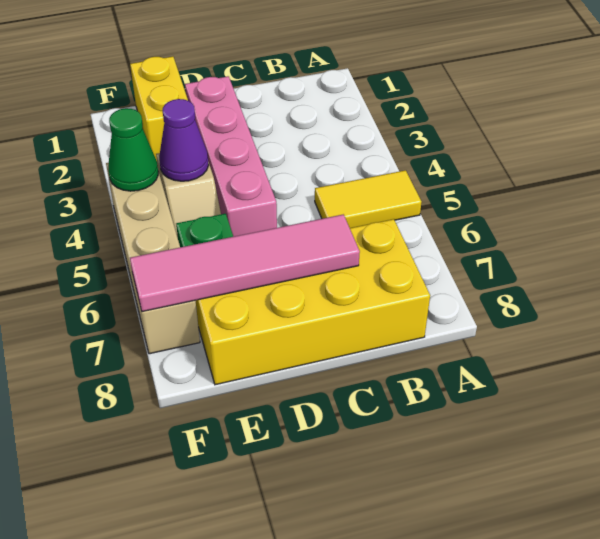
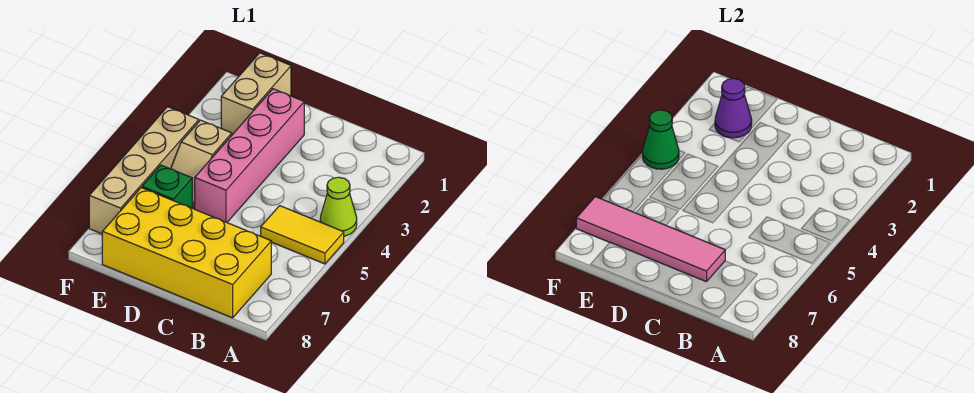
none -> lime cone A4 level 1
yellow brick E1:E2 level 1 -> tan brick E1:E2 level 1
purple cone E4 level 2 -> purple cone E2 level 2

